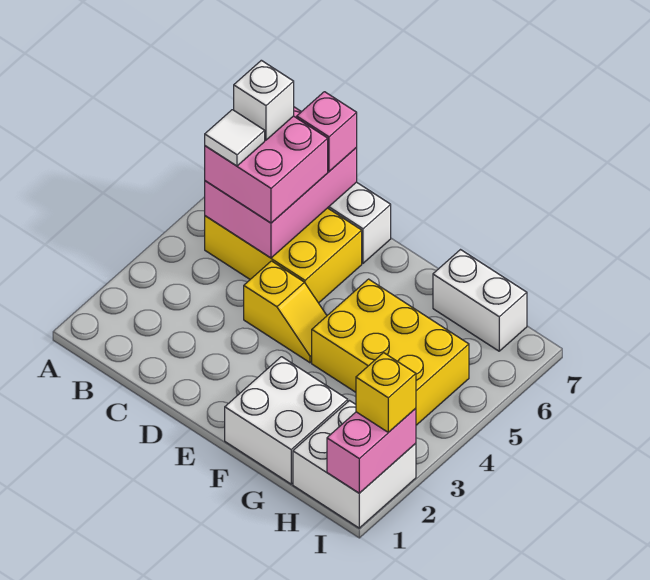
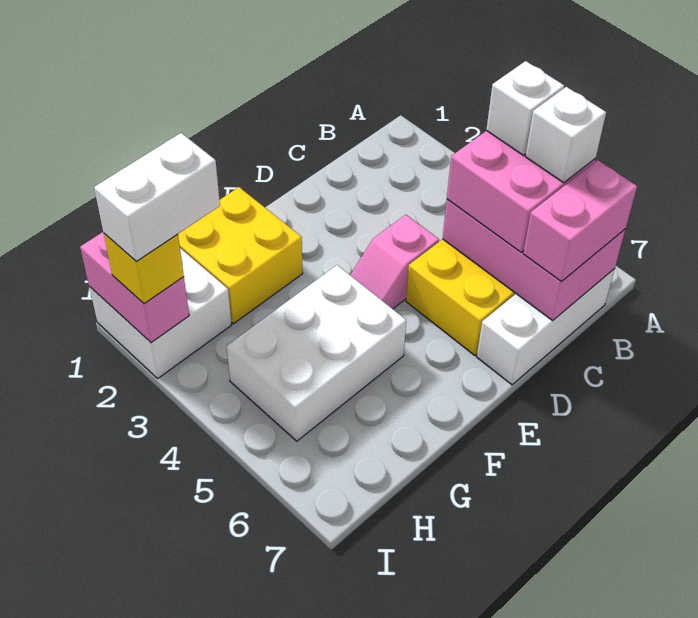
white tile B5 level 4 -> white brick B5 level 4
pink brick C7 level 3 -> pink brick B7:C7 level 3
yellow slope D4:E4 level 1 top D -> pink slope D4:E4 level 1 top D
white brick F1:G2 level 1 -> yellow brick F1:G2 level 1
yellow brick F4:H5 level 1 -> white brick F4:H5 level 1
white brick G7:H7 level 1 -> white brick H2:I2 level 4

